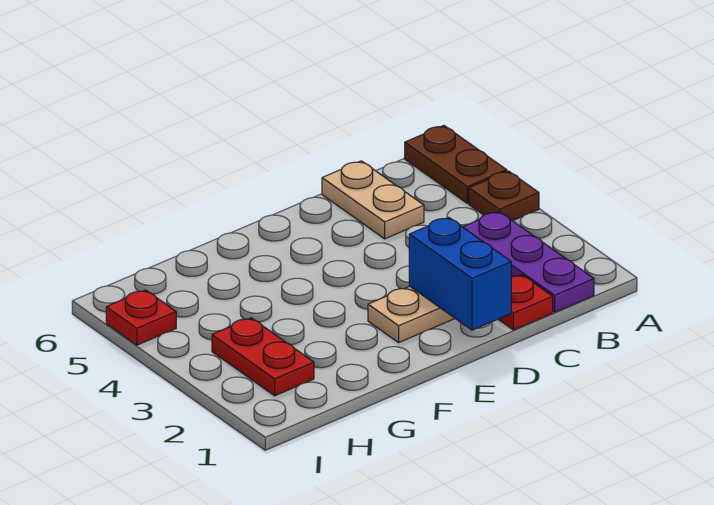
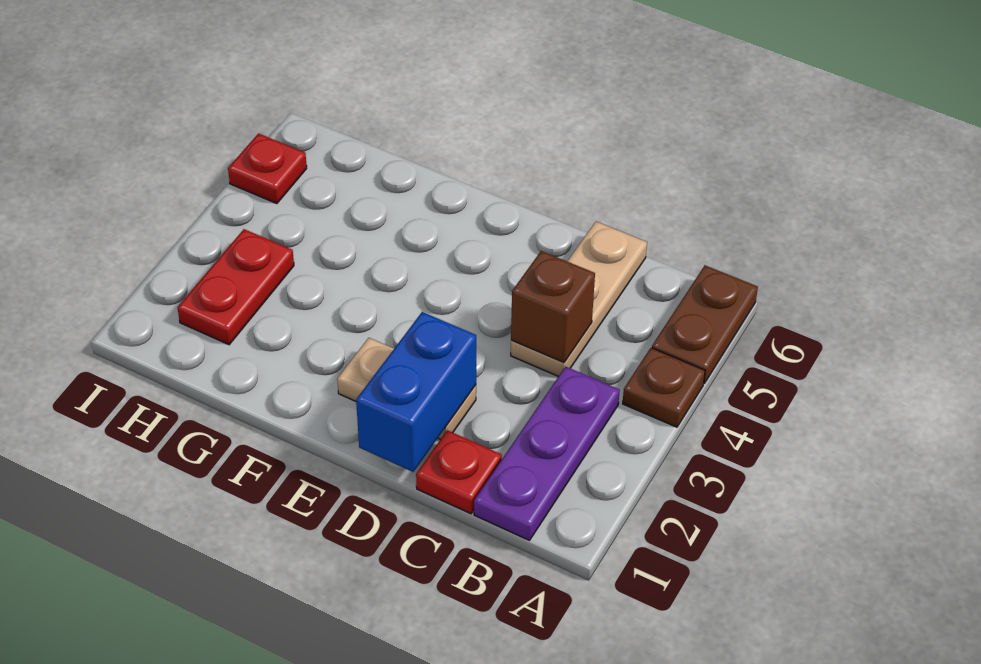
none -> brown brick C4 level 2
tan plate C5:C6 level 1 -> tan plate C4:C6 level 1

